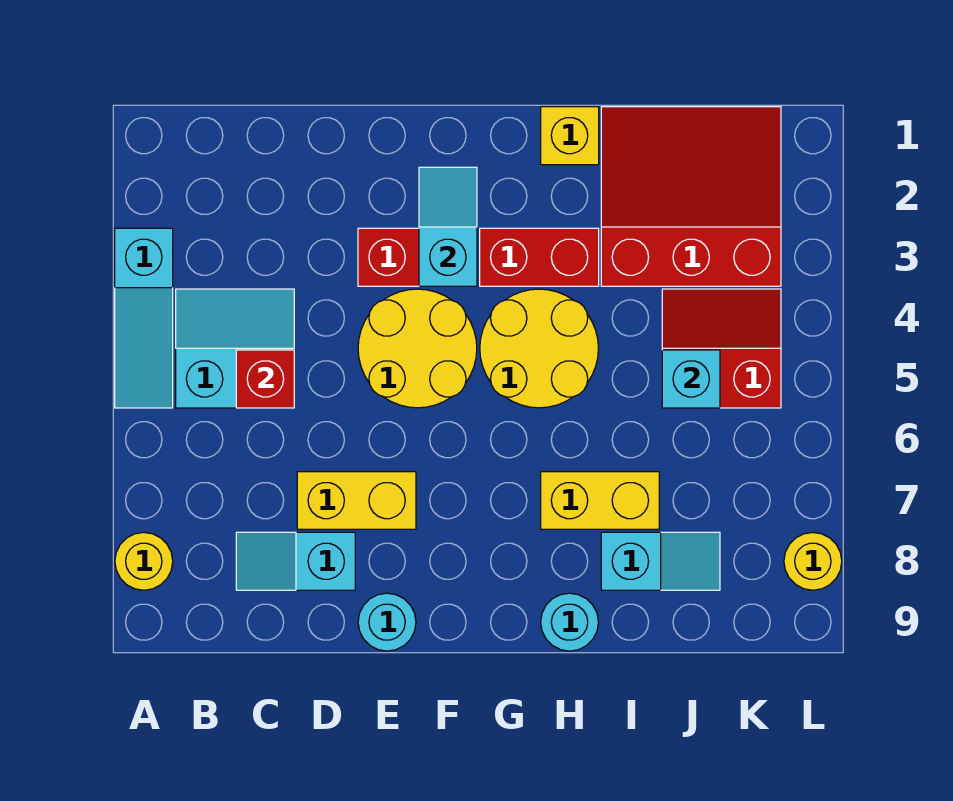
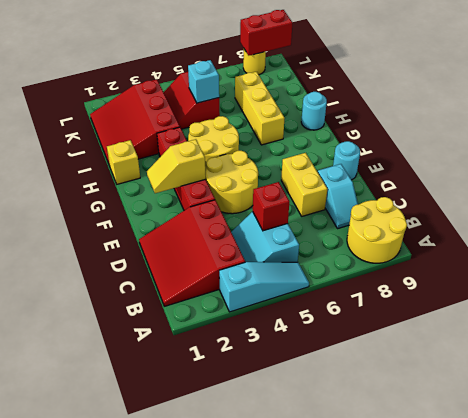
yellow round brick A8 level 1 -> yellow round brick A8:B9 level 1
none -> red slope B1:D3 level 1 top 3
cyan slope F2:F3 level 2 top 3 -> yellow slope F2:F3 level 2 top 3
yellow brick H7:I7 level 1 -> yellow brick H7:J7 level 1
cyan slope I8:J8 level 1 top I -> none
none -> red brick L8:L9 level 2

